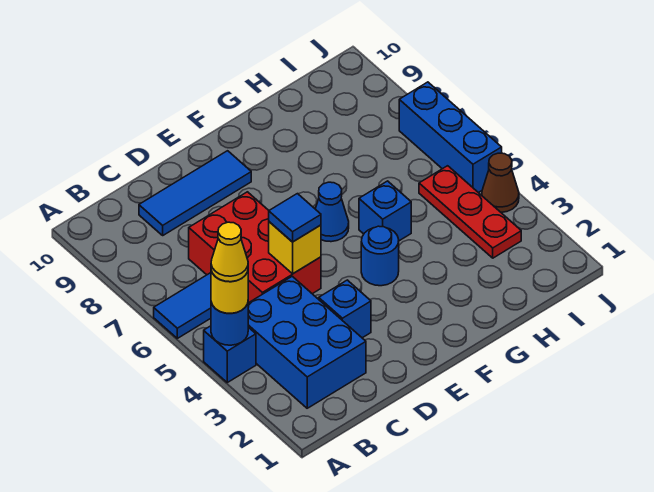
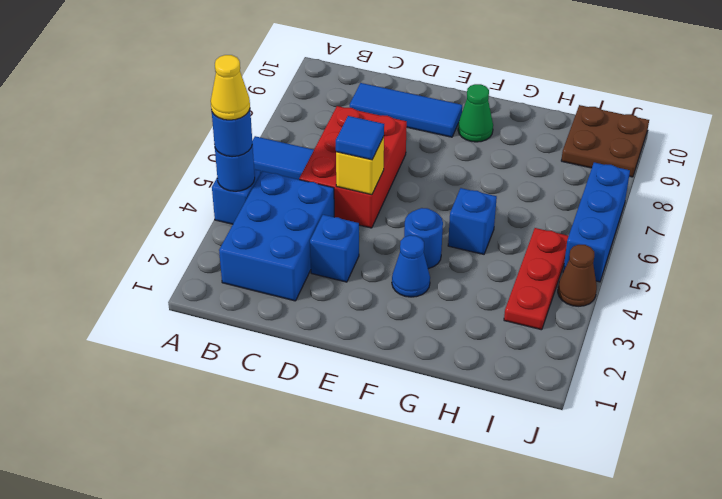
yellow round brick A4 level 3 -> blue round brick A4 level 3
blue cone F6 level 1 -> blue cone F3 level 1
none -> green cone F9 level 1
none -> brown plate I9:J10 level 1

